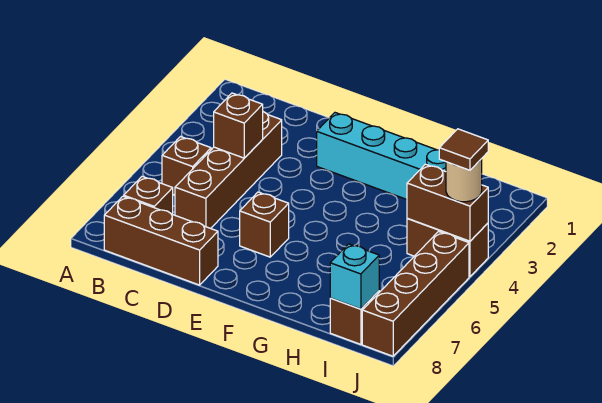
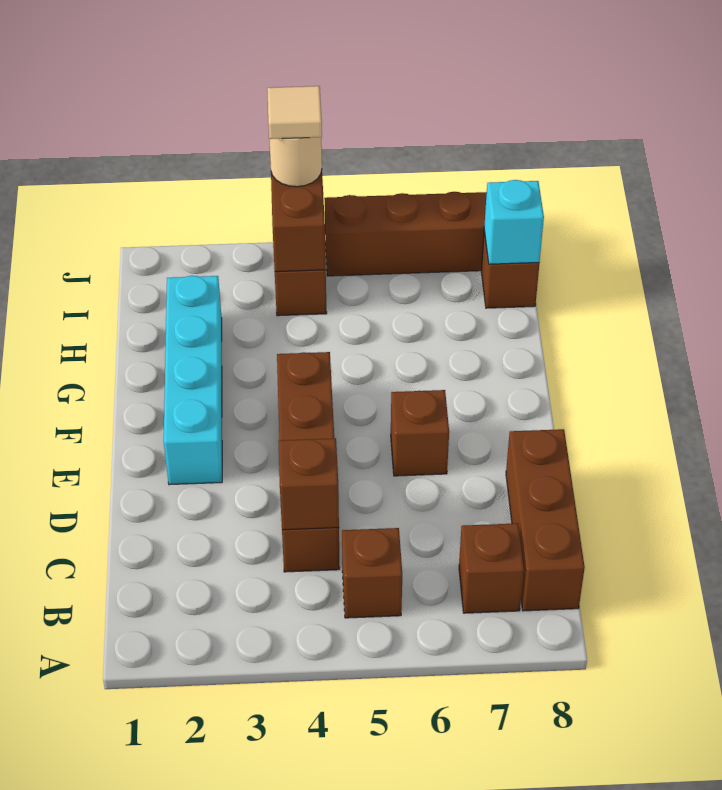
brown brick C3:C6 level 1 -> brown brick C4:F4 level 1
brown tile J4 level 4 -> tan tile J4 level 4

